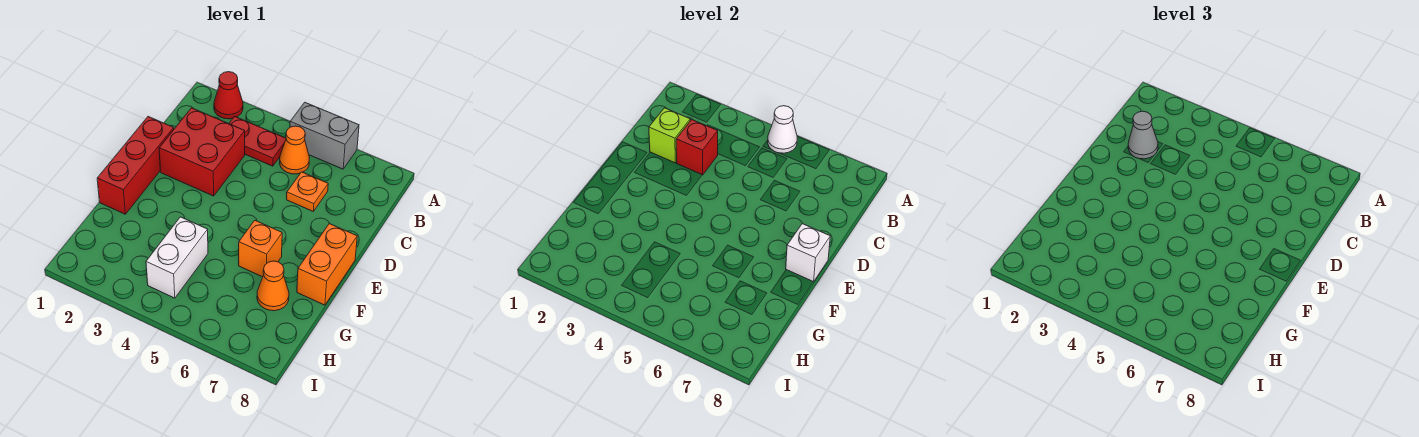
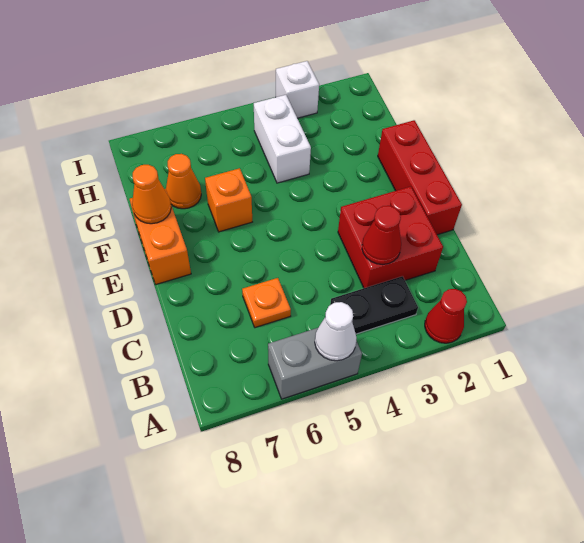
red plate B3:B4 level 1 -> black plate B3:B4 level 1
orange cone B5 level 1 -> orange cone F8 level 2
lime brick C2 level 2 -> none
grey cone C2 level 3 -> none
red brick C3 level 2 -> red cone C3 level 2
white brick E8 level 2 -> white brick I3 level 1

